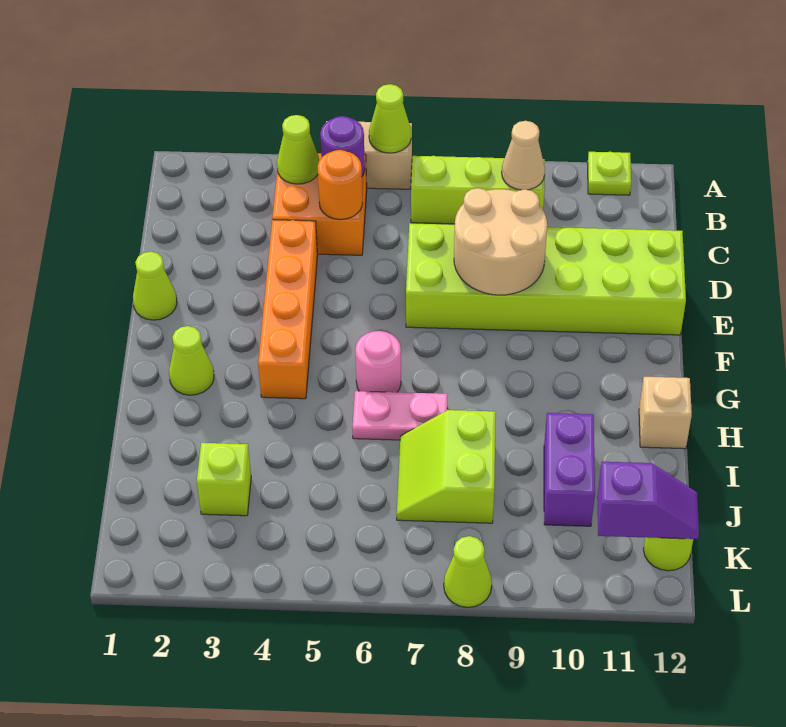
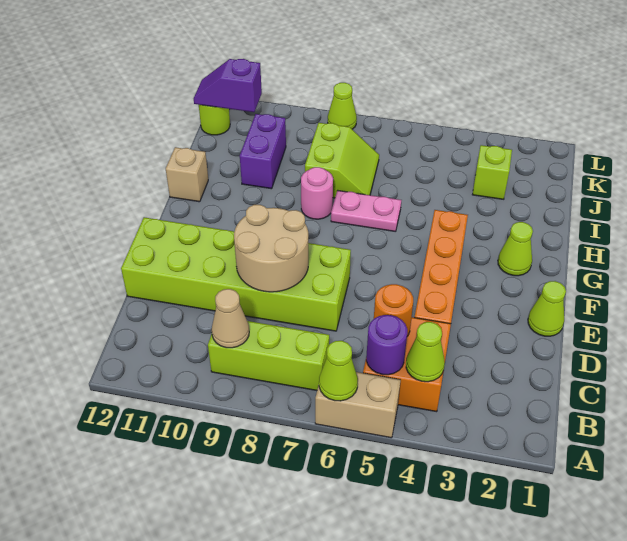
lime plate A11 level 1 -> none
pink round brick G6 level 1 -> pink round brick H8 level 1

